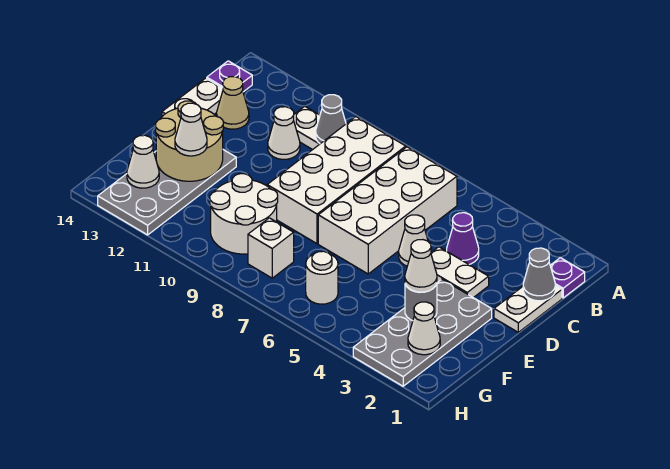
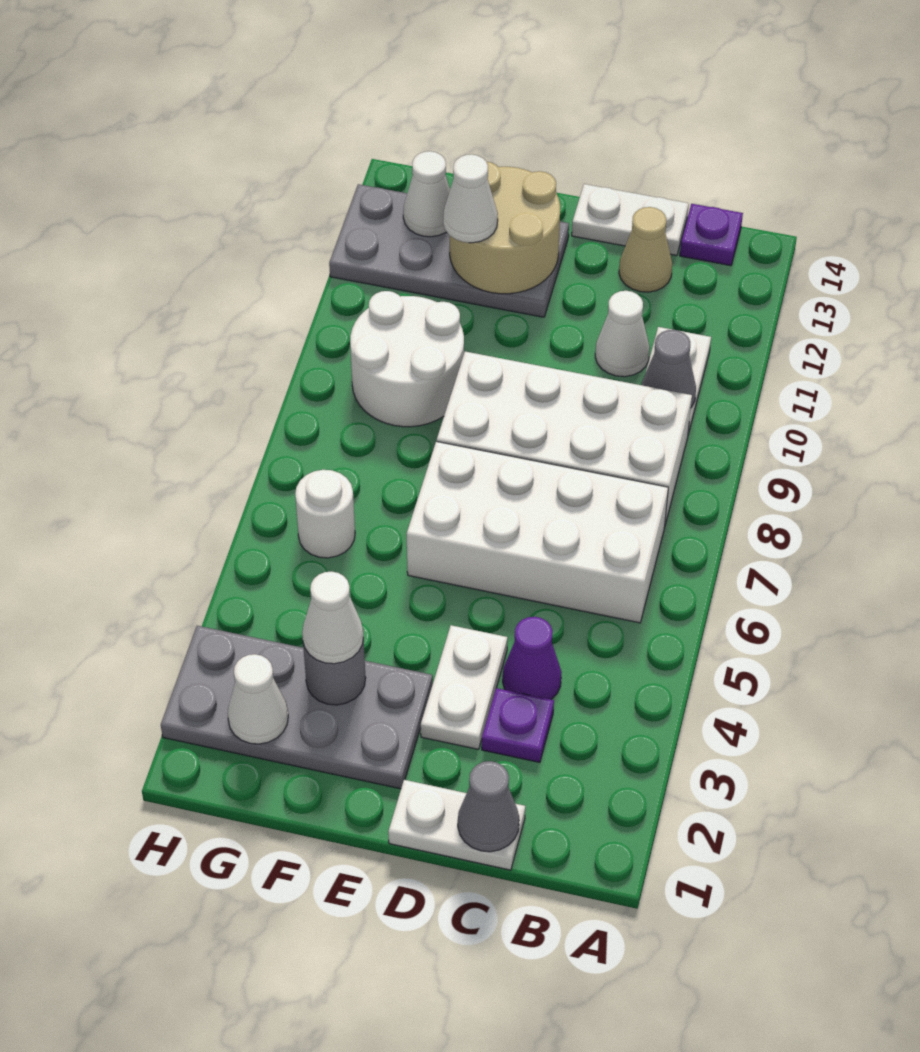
purple plate B1 level 1 -> purple plate C3 level 1
white cone D5 level 1 -> none
white brick G8 level 1 -> none

